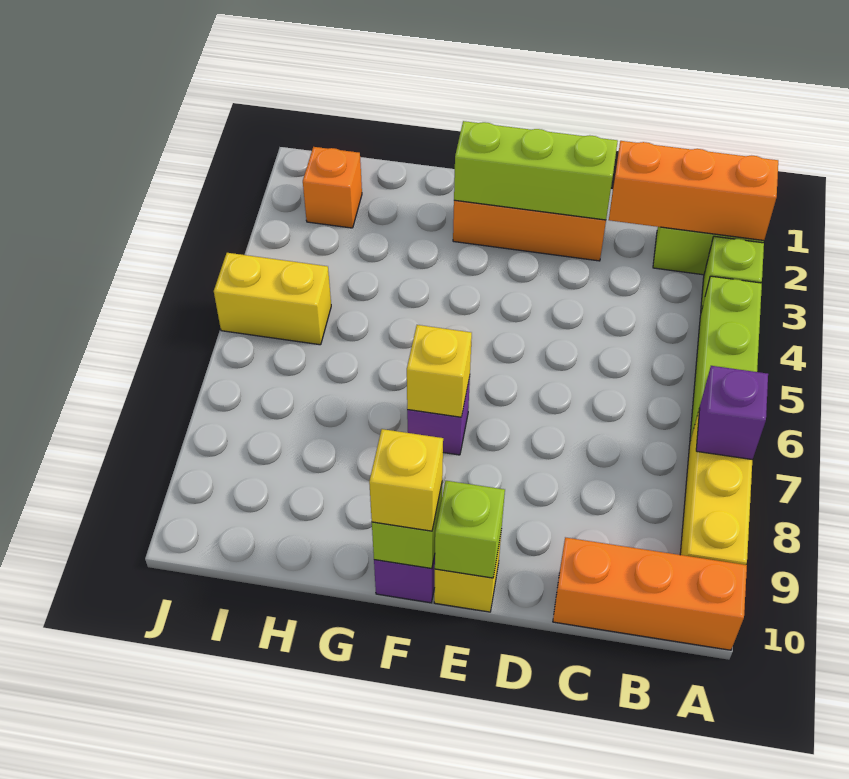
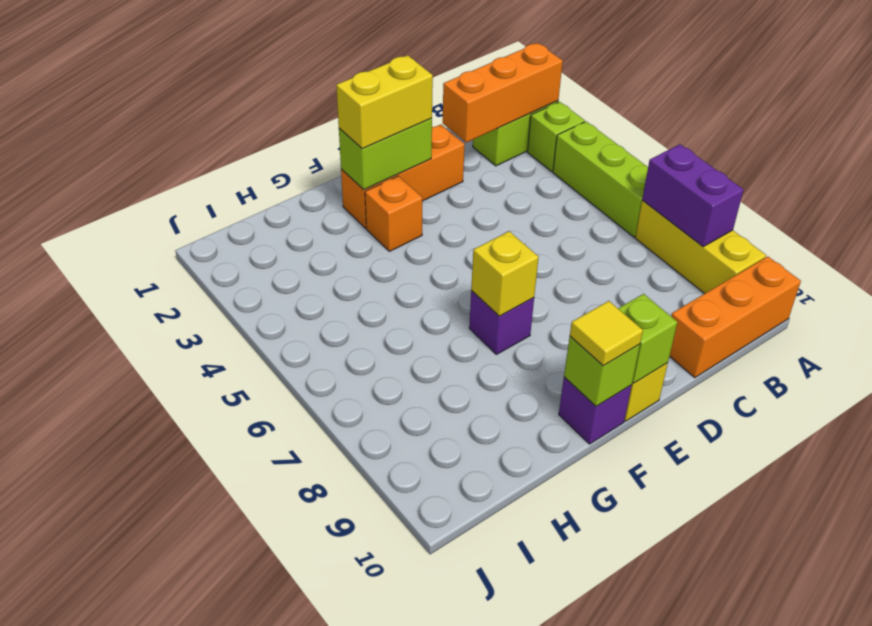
purple brick A7 level 2 -> purple brick A7:A8 level 2
lime brick D2:F2 level 2 -> lime brick E2:F2 level 2
yellow brick F10 level 3 -> yellow tile F10 level 3
orange brick I2 level 1 -> orange brick F3 level 1
yellow brick I5:J5 level 1 -> yellow brick E2:F2 level 3

